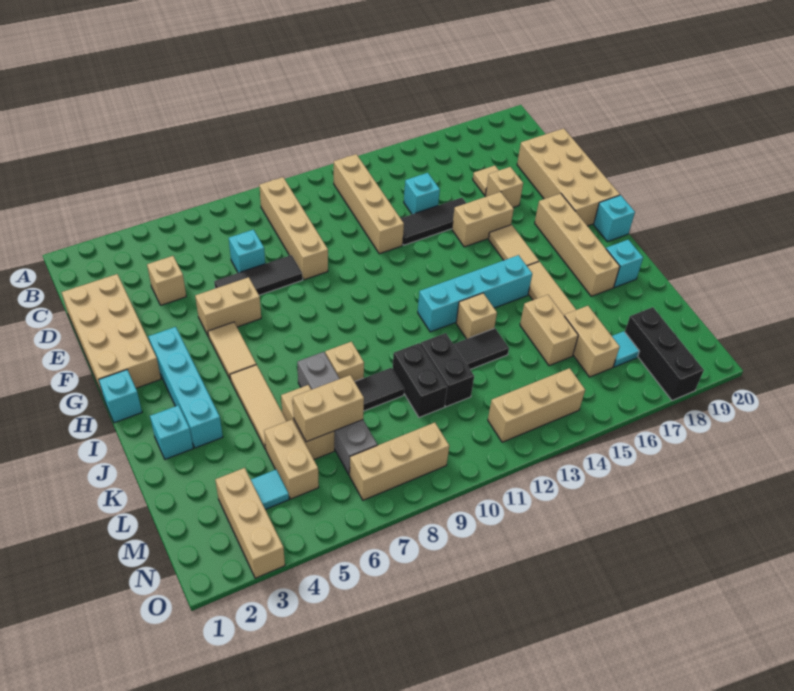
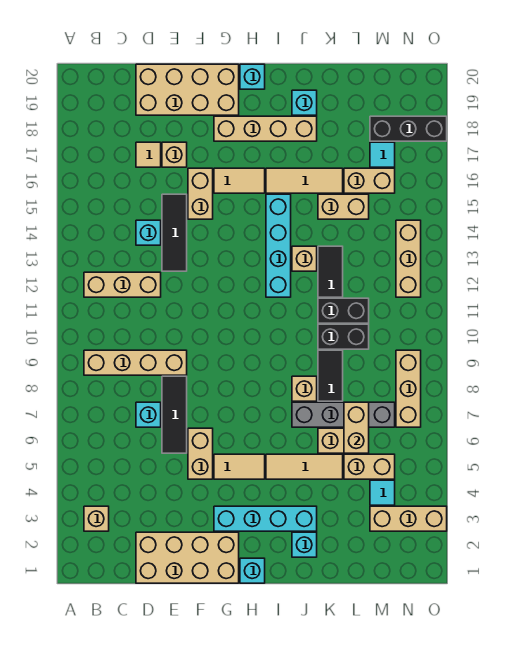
tan brick B12:E12 level 1 -> tan brick B12:D12 level 1
tan brick D4 level 1 -> tan brick B3 level 1

